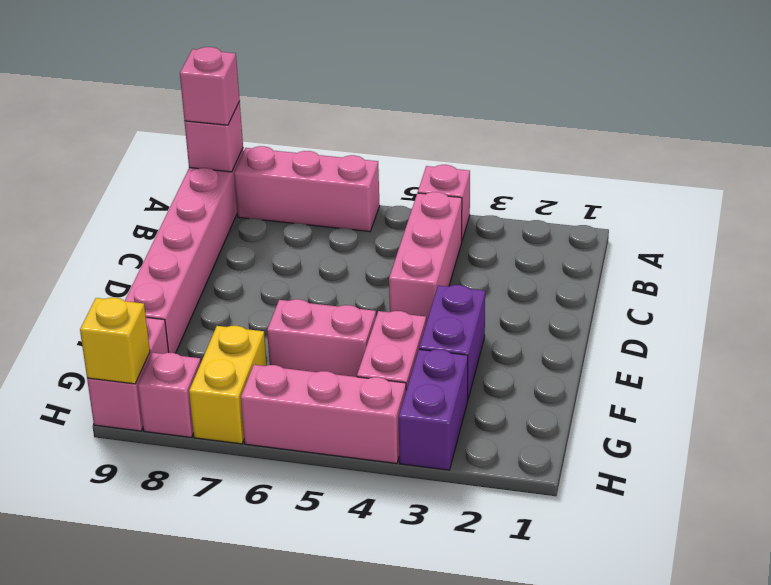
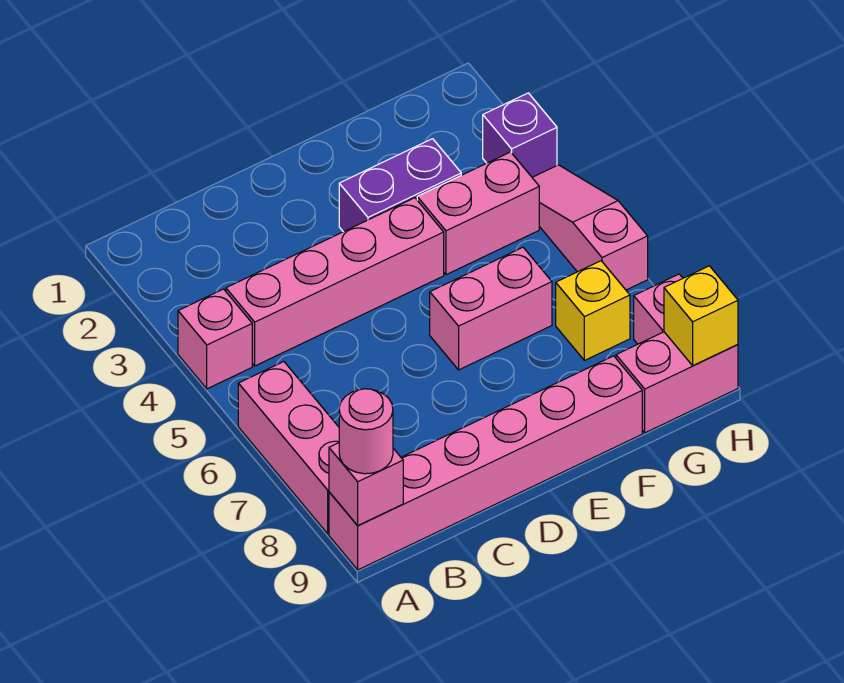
pink brick A9 level 3 -> pink round brick A9 level 3
pink brick B4:D4 level 1 -> pink brick B4:E4 level 1
pink brick F5:F6 level 1 -> pink brick E6:F6 level 1
purple brick G3:H3 level 1 -> purple brick H3 level 1
yellow brick G7:H7 level 1 -> yellow brick G7 level 1
pink brick H4:H6 level 1 -> pink slope H4:H6 level 1 top 6

